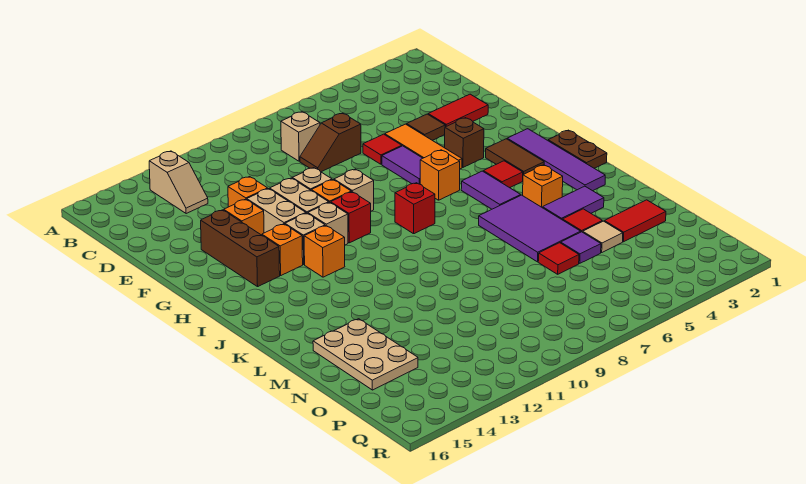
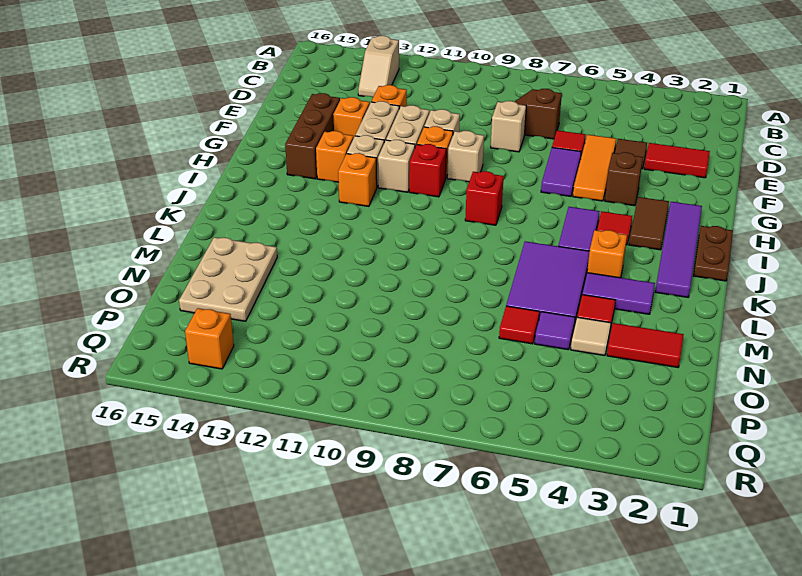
tan brick C8 level 1 -> tan brick E8 level 1
orange brick H6 level 1 -> orange brick Q14 level 1

